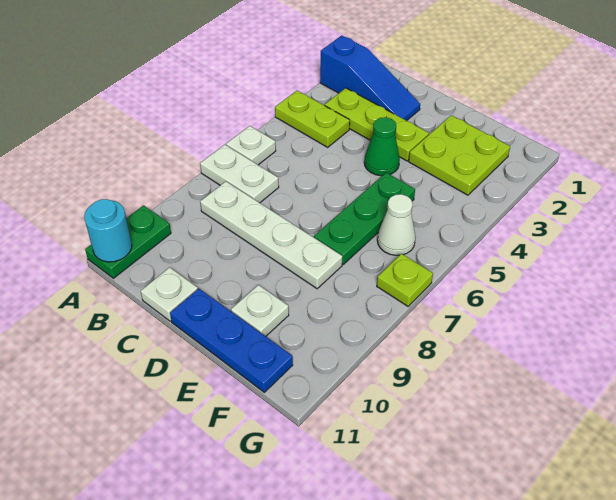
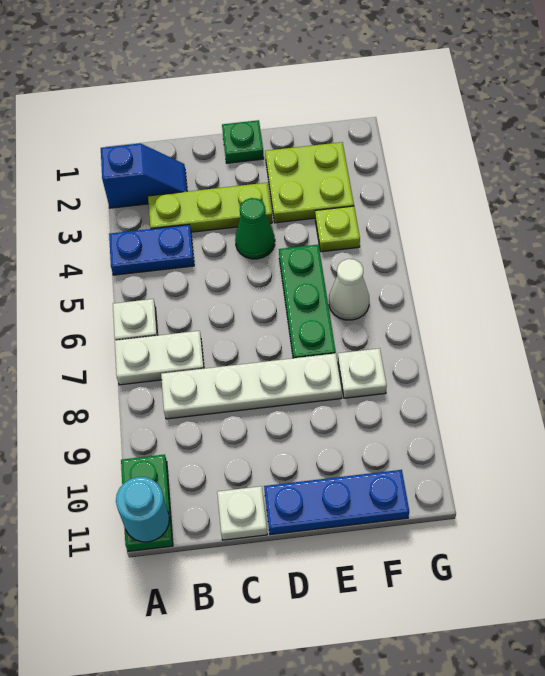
blue slope A2:C2 level 1 top A -> blue slope A2:B2 level 1 top A
lime plate A4:B4 level 1 -> blue plate A4:B4 level 1
none -> green plate D1 level 1
white plate E10 level 1 -> white plate F8 level 1
lime plate G7 level 1 -> lime plate F4 level 1

